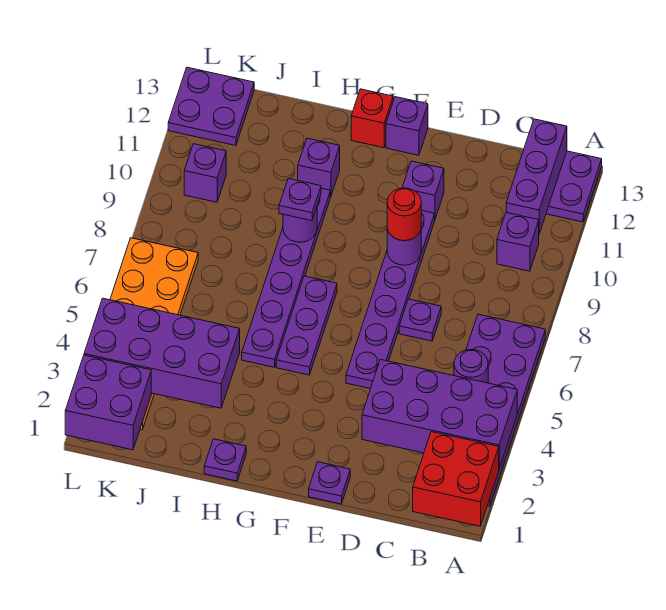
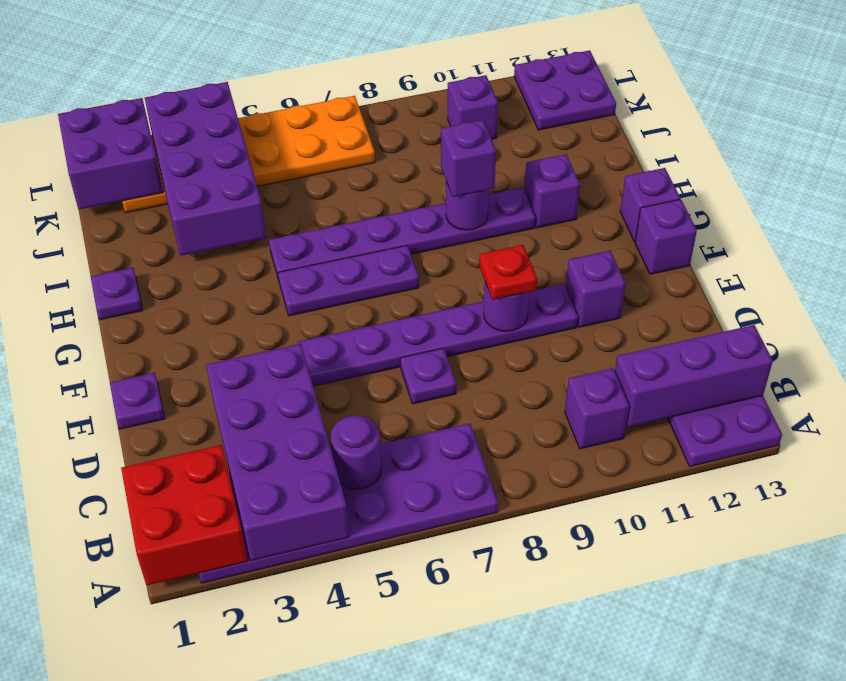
red round brick E9 level 3 -> red plate E9 level 3
red brick G13 level 1 -> purple brick G13 level 1
purple plate H9 level 3 -> purple brick H9 level 3

